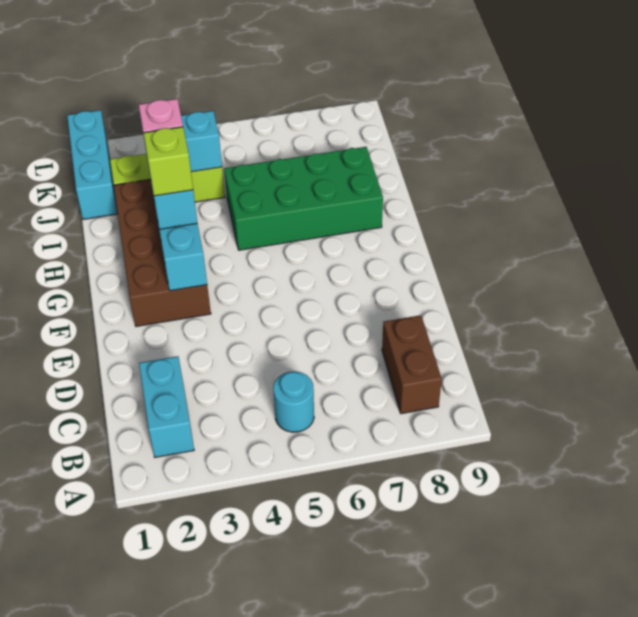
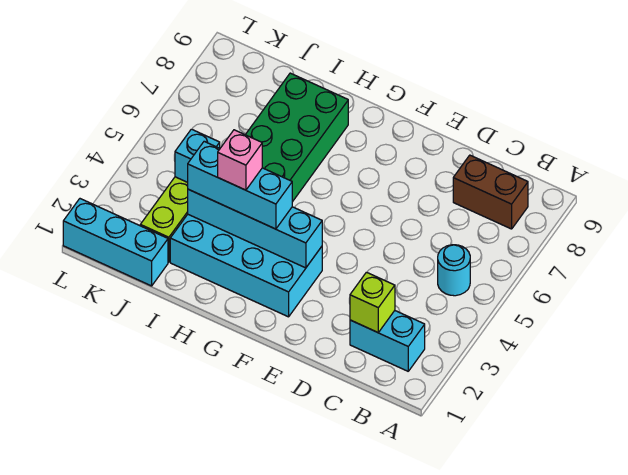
brown brick F2:I3 level 1 -> cyan brick F2:I3 level 1
lime brick G3 level 4 -> lime brick C2 level 2

